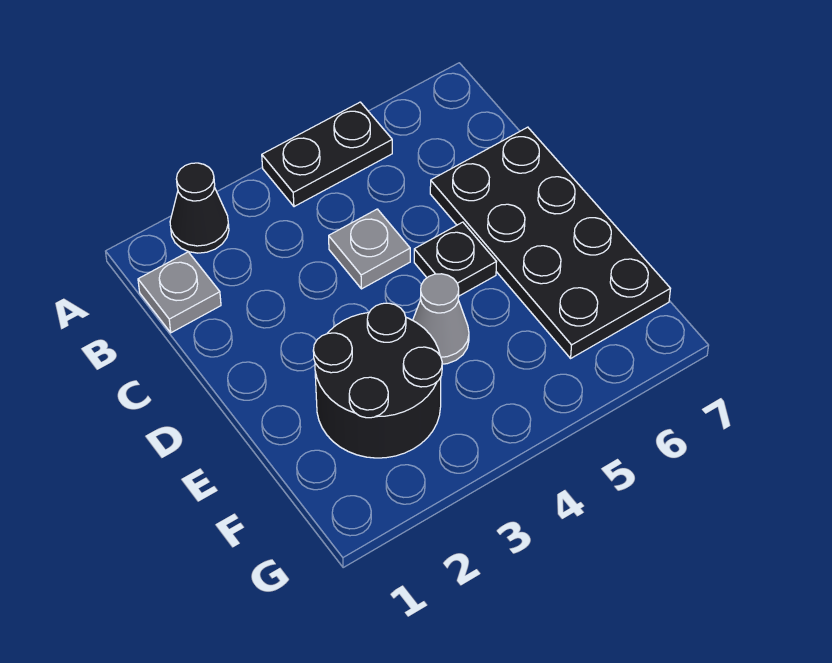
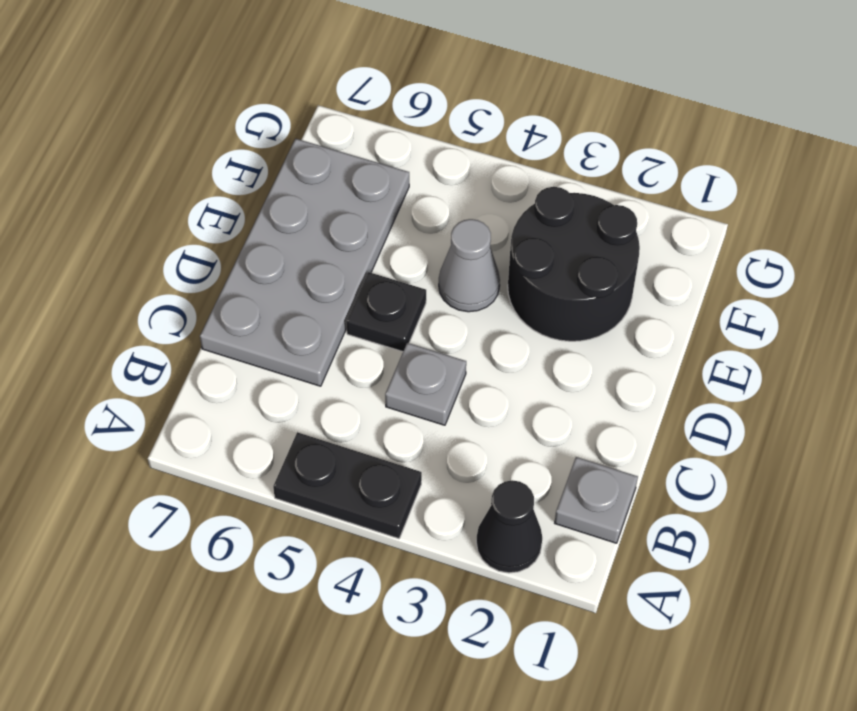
black plate C6:F7 level 1 -> grey plate C6:F7 level 1

